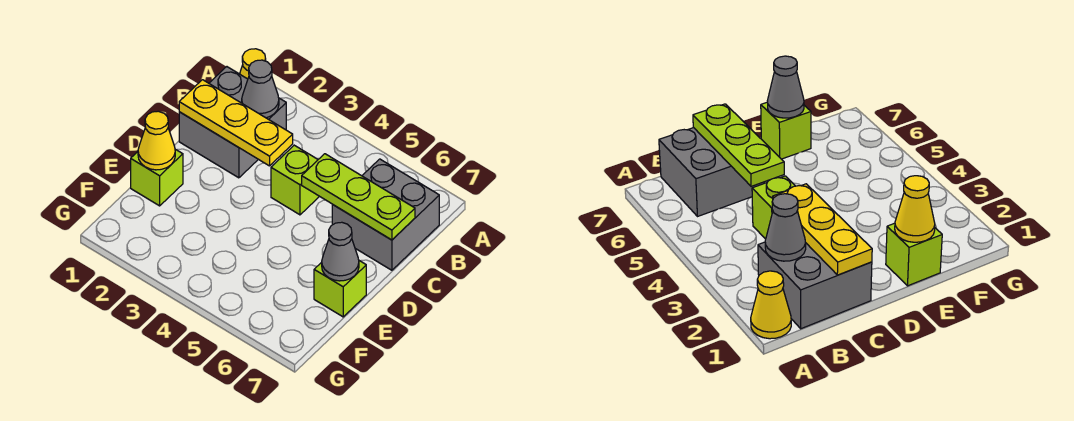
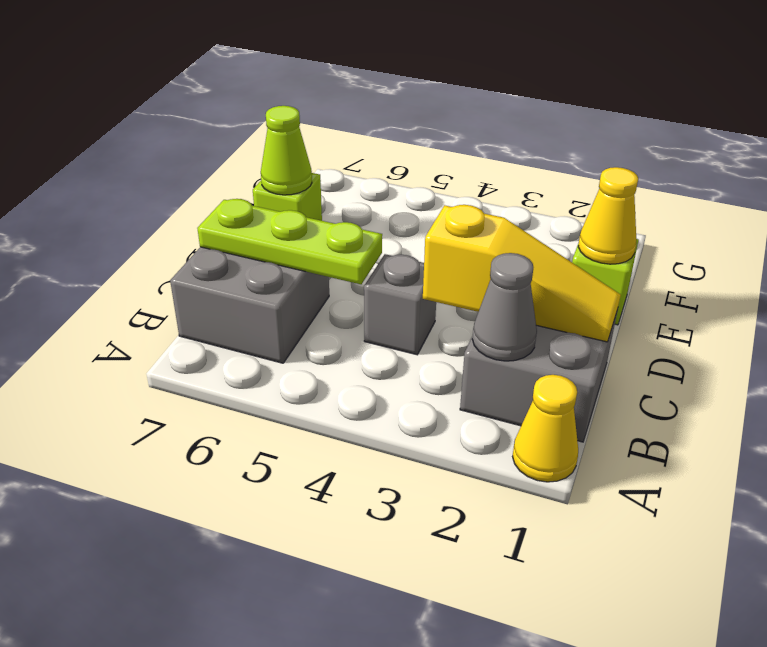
yellow plate C1:C3 level 2 -> yellow slope C1:C3 level 2 top 3
lime brick C4 level 1 -> grey brick C4 level 1
grey cone E7 level 2 -> lime cone E7 level 2

